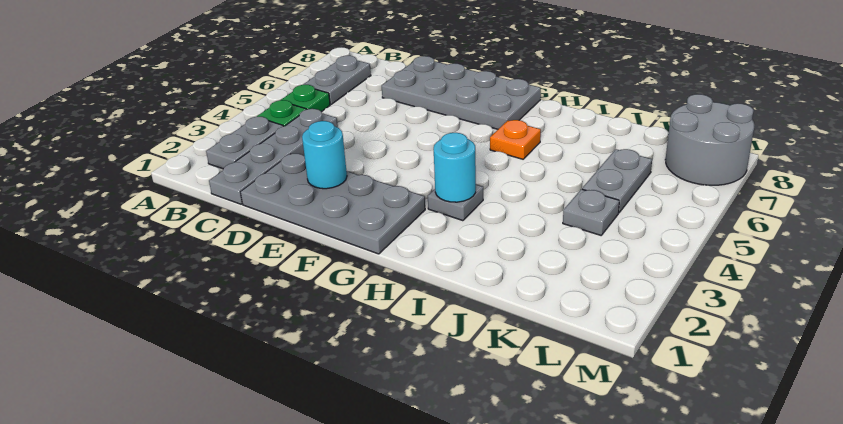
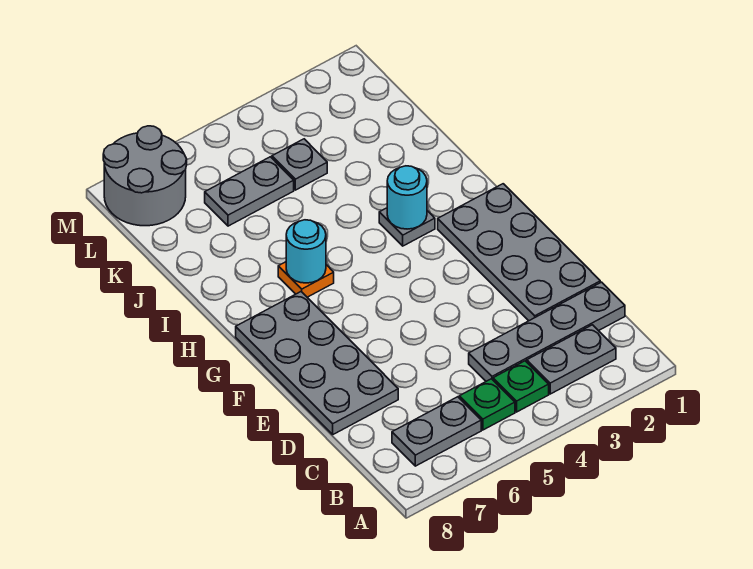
cyan round brick E2 level 2 -> cyan round brick H6 level 2

